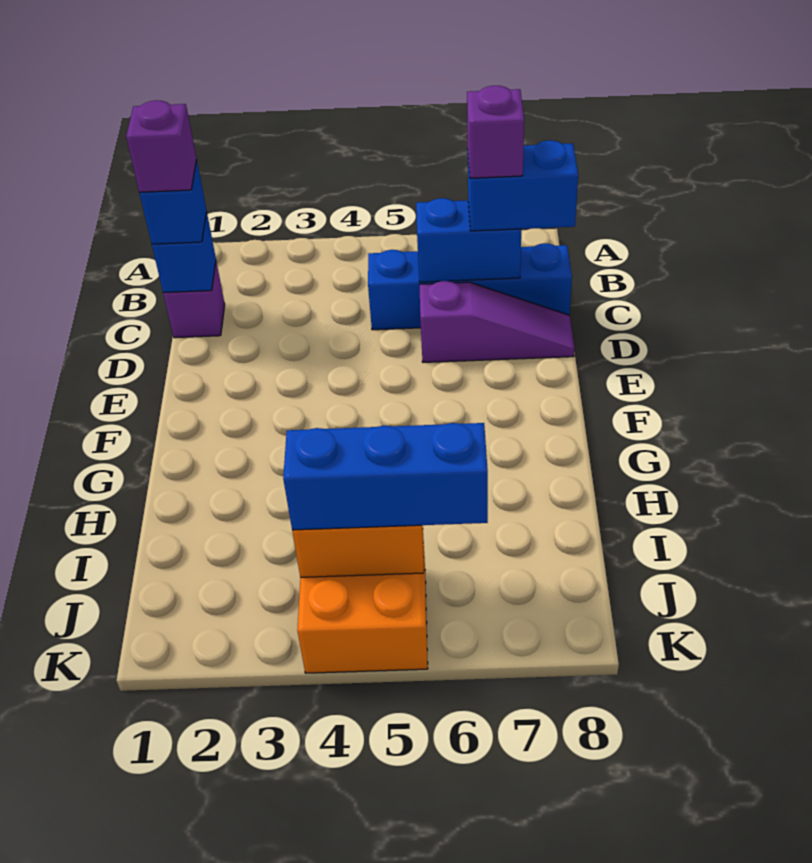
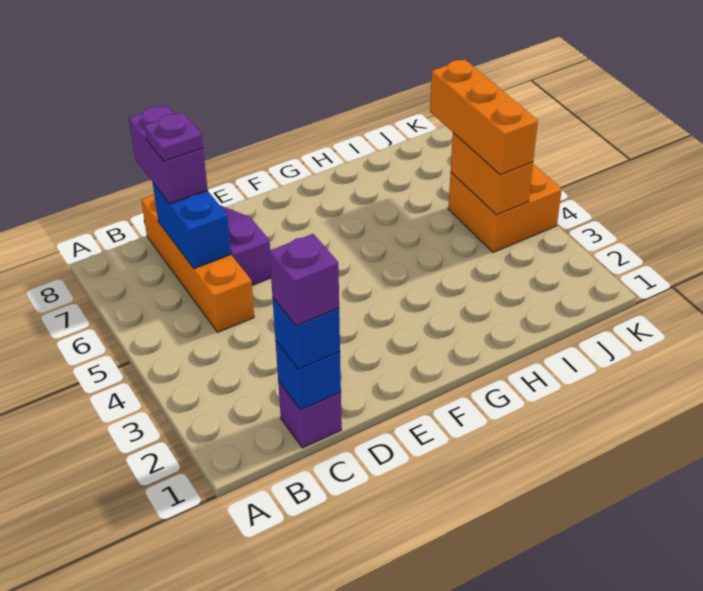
blue brick C5:C8 level 1 -> orange brick C5:C8 level 1
blue brick C7:C8 level 3 -> purple brick C7:C8 level 3
purple brick C7 level 4 -> purple plate C7 level 4
blue brick J4:J6 level 3 -> orange brick J4:J6 level 3

